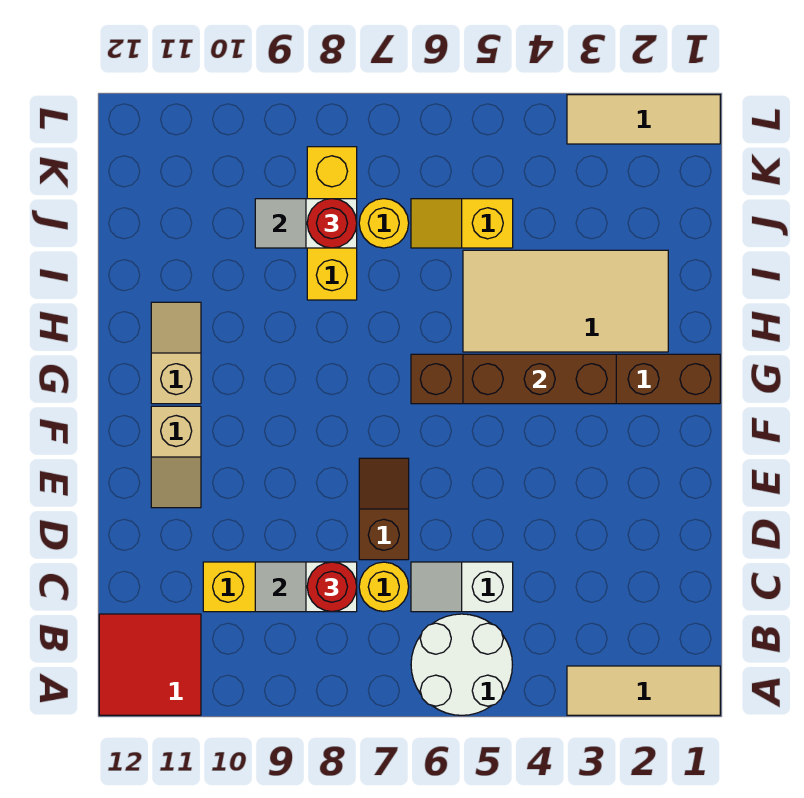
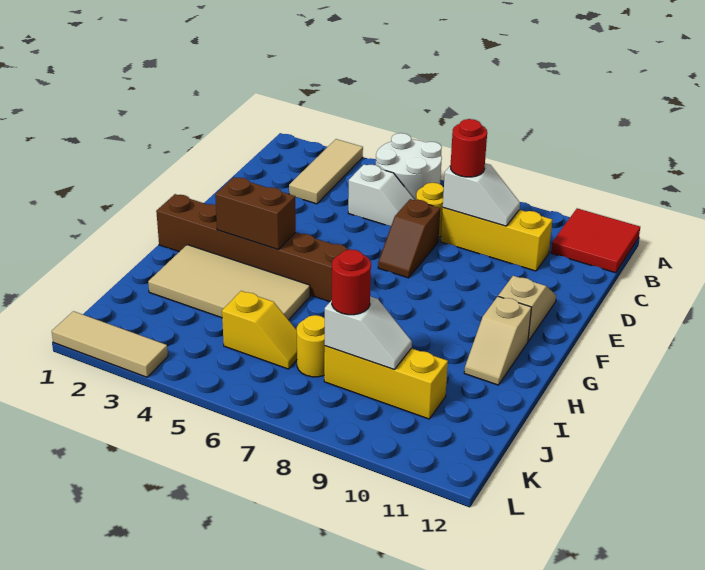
tan tile A1:A3 level 1 -> tan tile A3:C3 level 1
brown brick G3:G5 level 2 -> brown brick G3:G4 level 2
yellow brick I8:K8 level 1 -> yellow brick J8:J10 level 1

